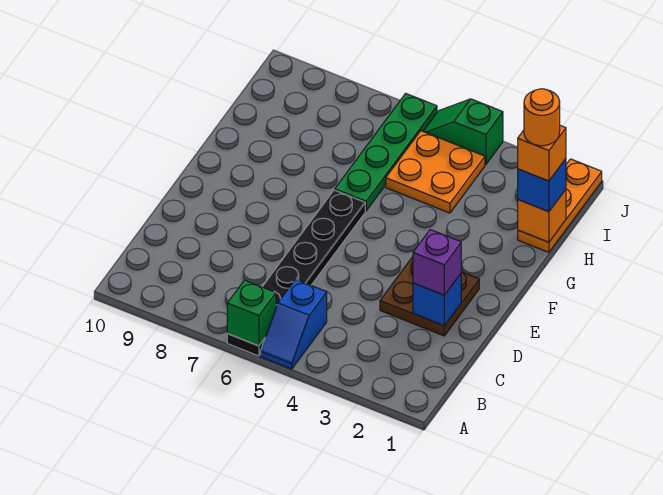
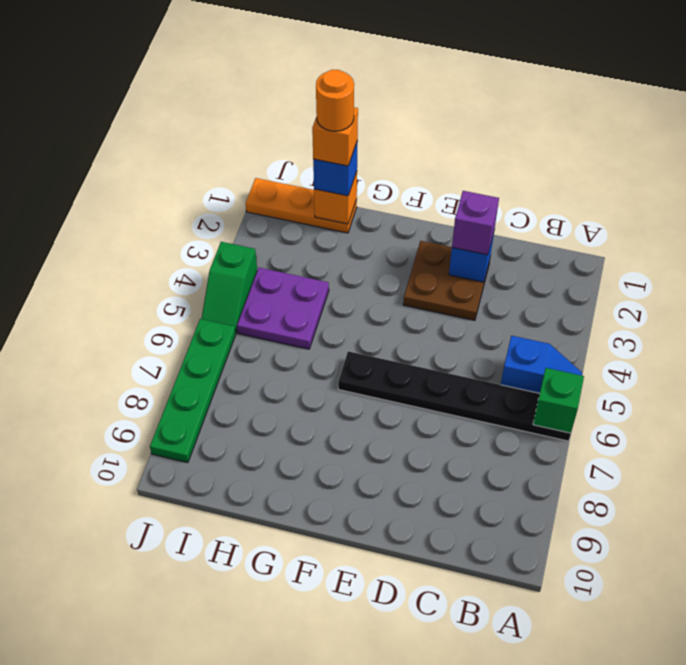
green plate G6:J6 level 1 -> green plate J6:J9 level 1
orange plate H4:I5 level 1 -> purple plate H4:I5 level 1

